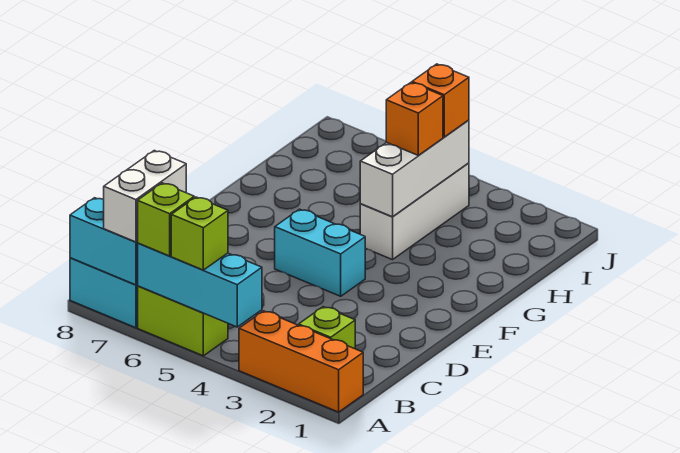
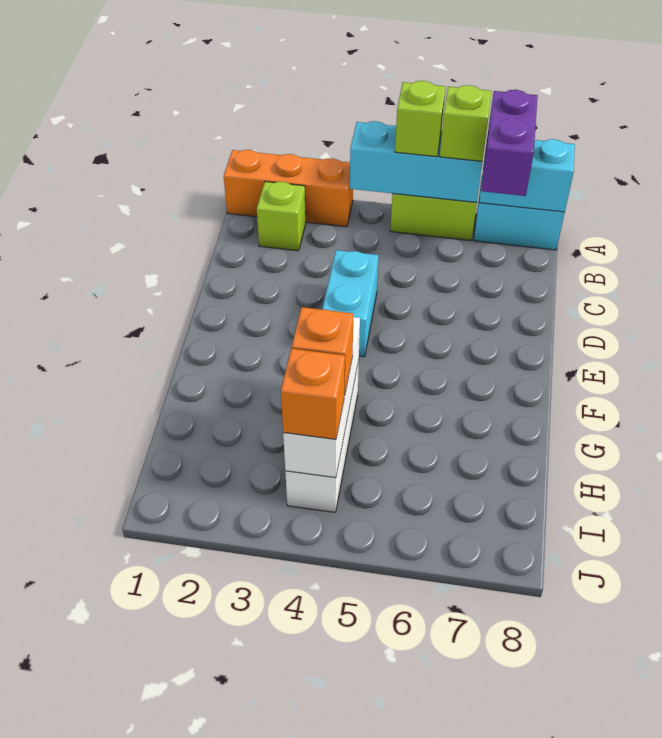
white brick A7:B7 level 3 -> purple brick A7:B7 level 3
cyan brick E4:E5 level 1 -> cyan brick D4:E4 level 1

